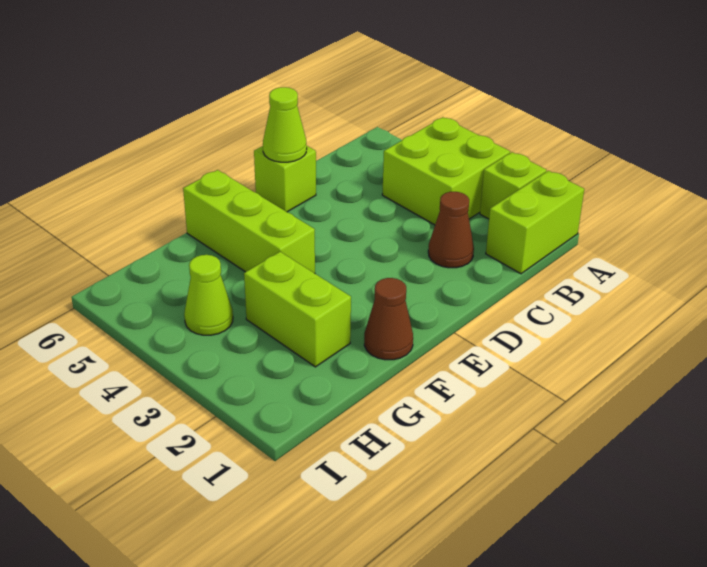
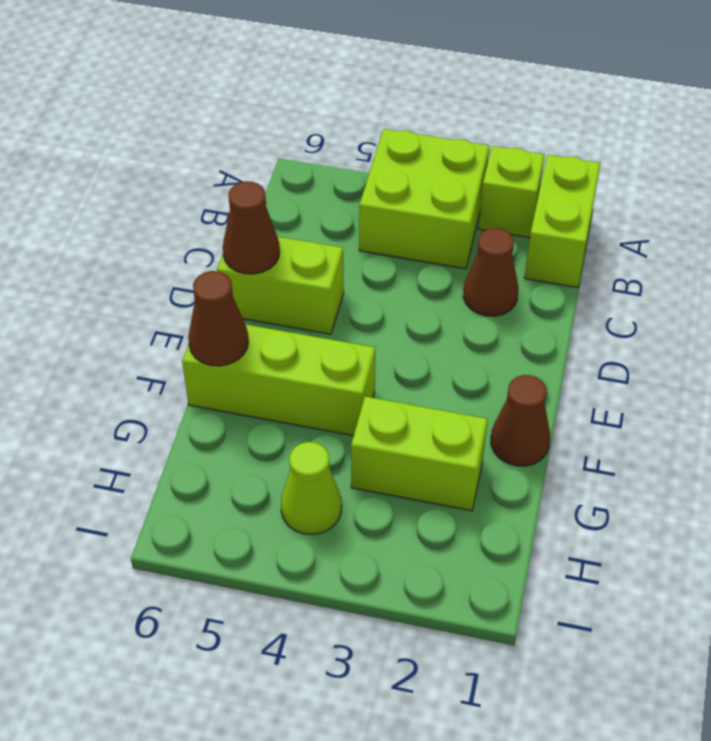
lime brick D6 level 1 -> lime brick D5:D6 level 1
lime cone D6 level 2 -> brown cone D6 level 2
none -> brown cone F6 level 2

